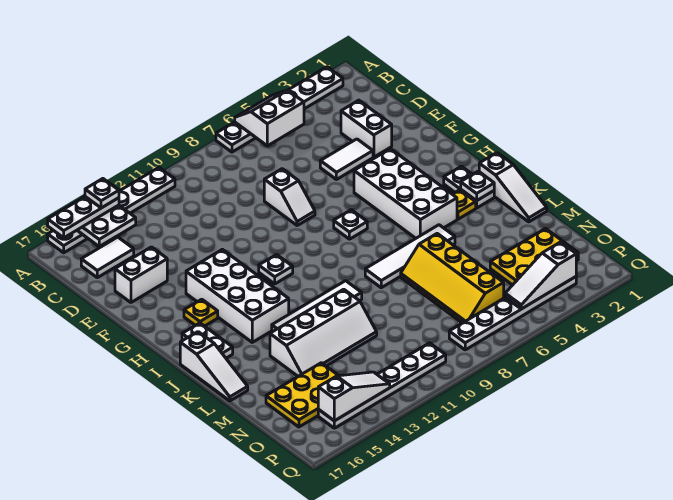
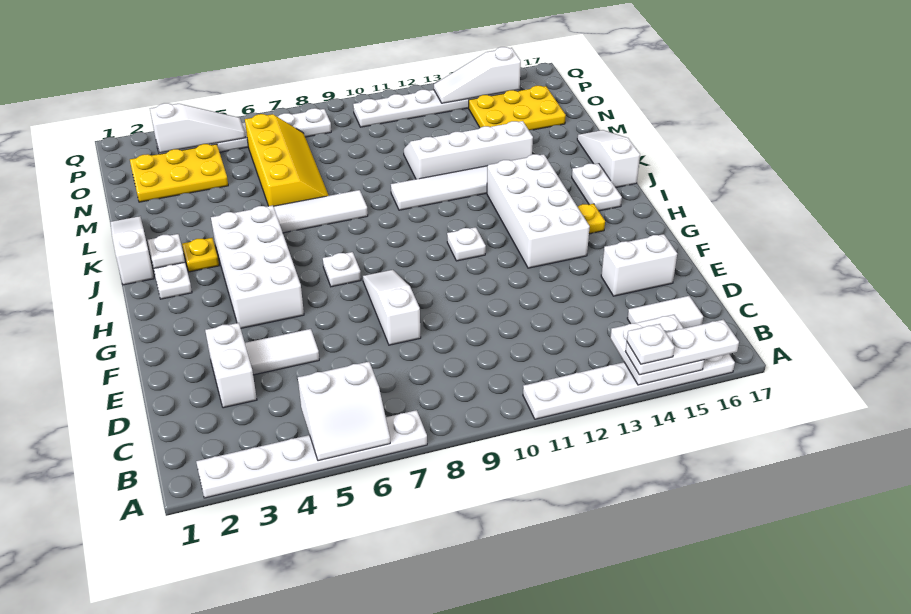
white slope E8:F8 level 1 top E -> white slope E8:G8 level 1 top E

